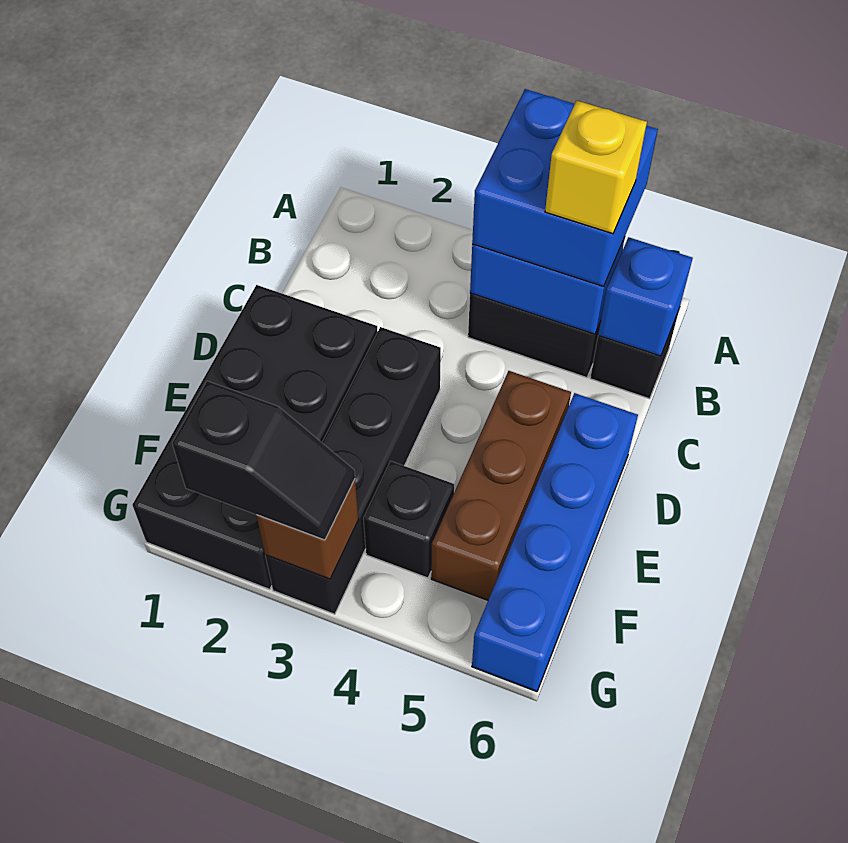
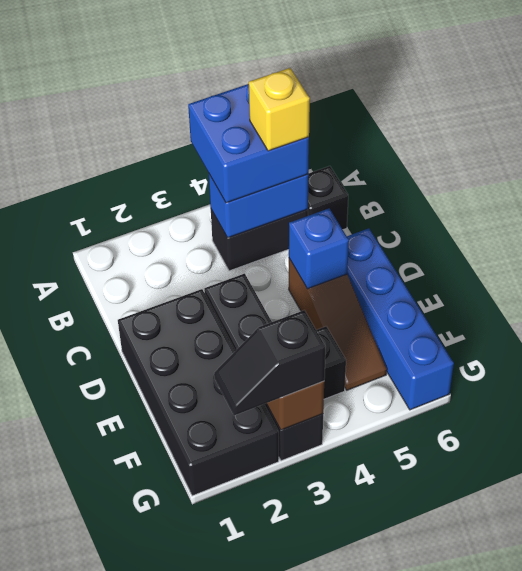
blue brick B6 level 2 -> blue brick D5 level 2
brown brick D5:F5 level 1 -> brown slope D5:F5 level 1 top D
black slope G2:G3 level 3 top 2 -> black slope G2:G3 level 3 top 3

